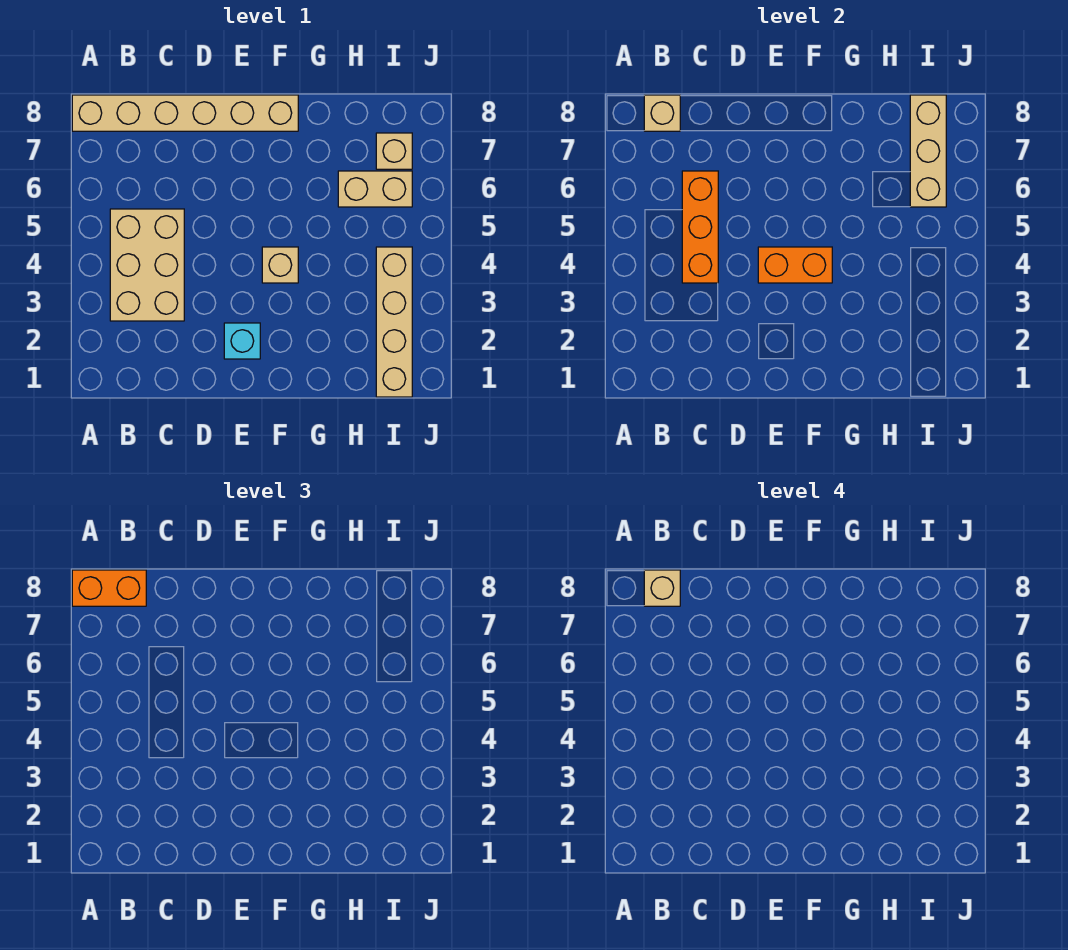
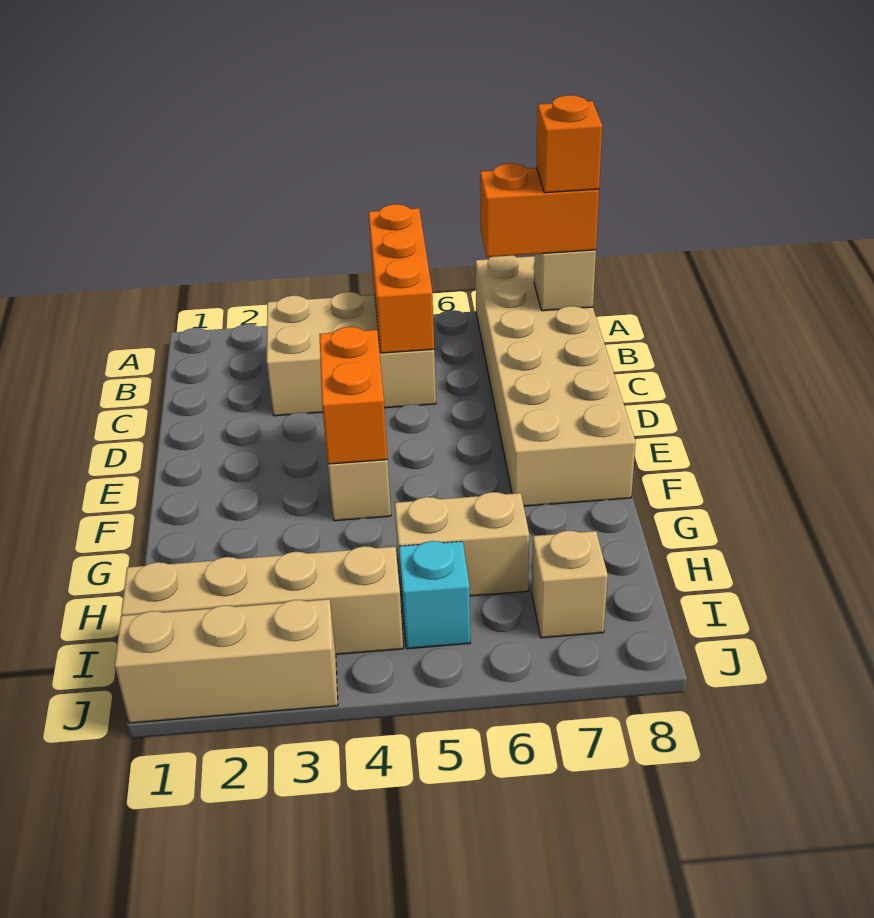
tan brick A8:F8 level 1 -> tan brick A7:F8 level 1
orange brick A8:B8 level 3 -> orange brick B7:B8 level 3
tan brick B8 level 4 -> orange brick B8 level 4
orange brick C4:C6 level 2 -> orange brick A5:C5 level 2
cyan brick E2 level 1 -> cyan brick I5 level 1
tan brick H6:I6 level 1 -> tan brick H5:H6 level 1
tan brick I6:I8 level 2 -> tan brick J1:J3 level 1

